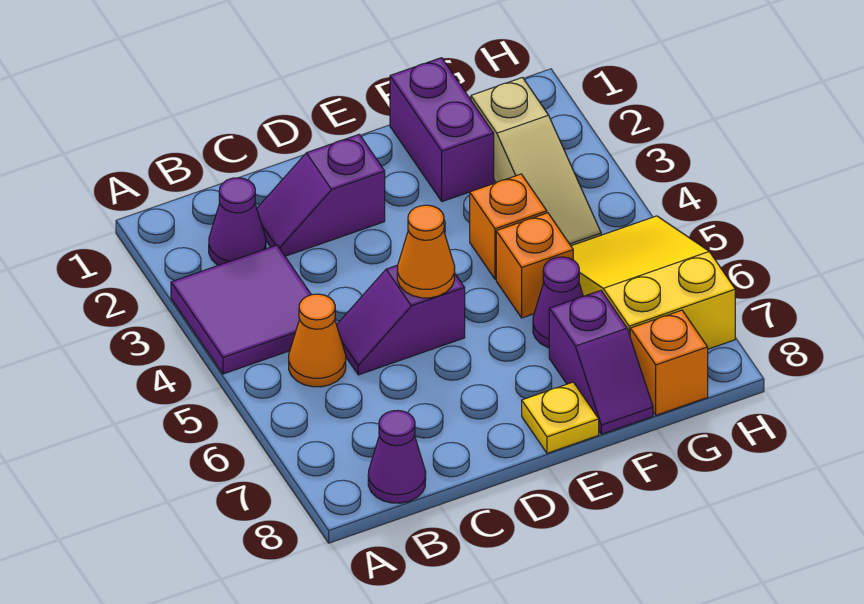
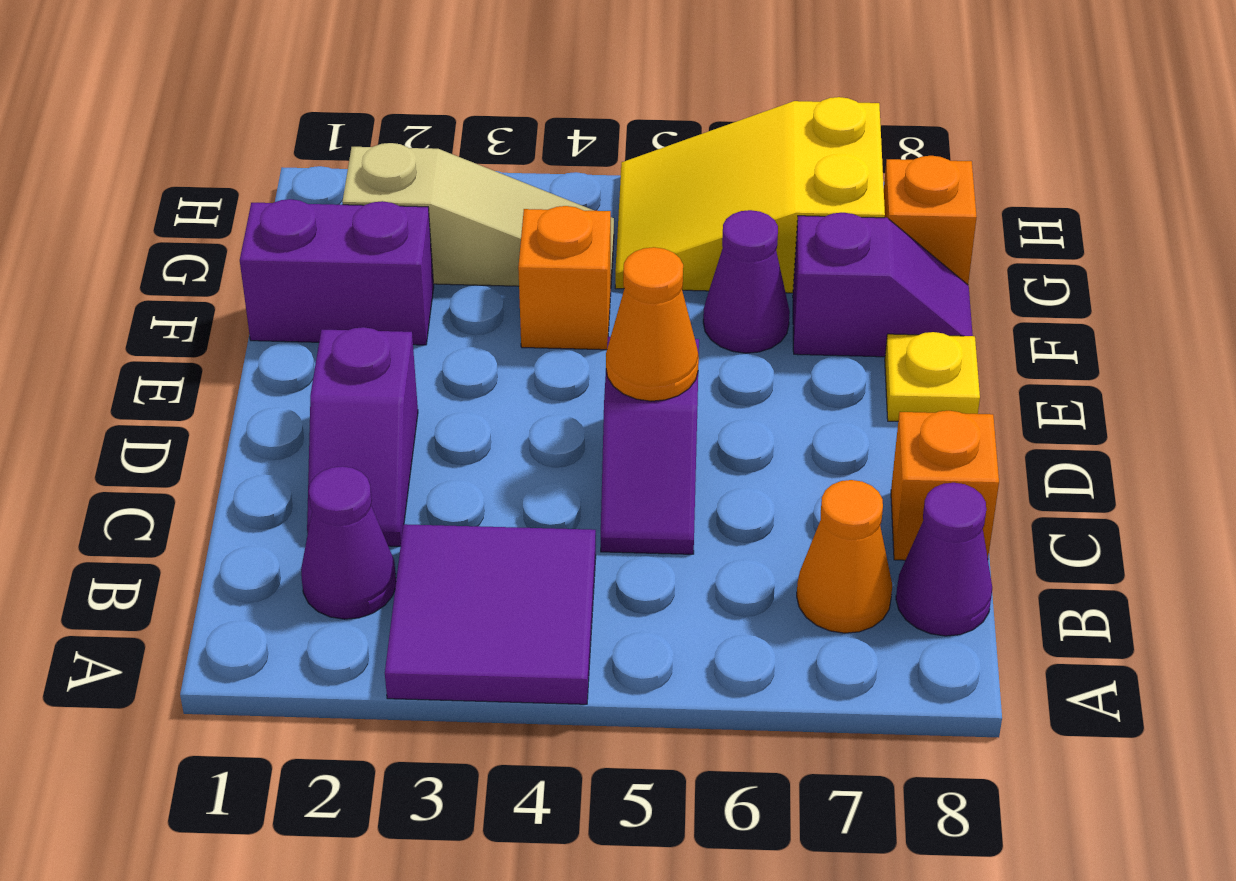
orange cone B5 level 1 -> orange cone B7 level 1
orange brick F5 level 1 -> orange brick C8 level 1

